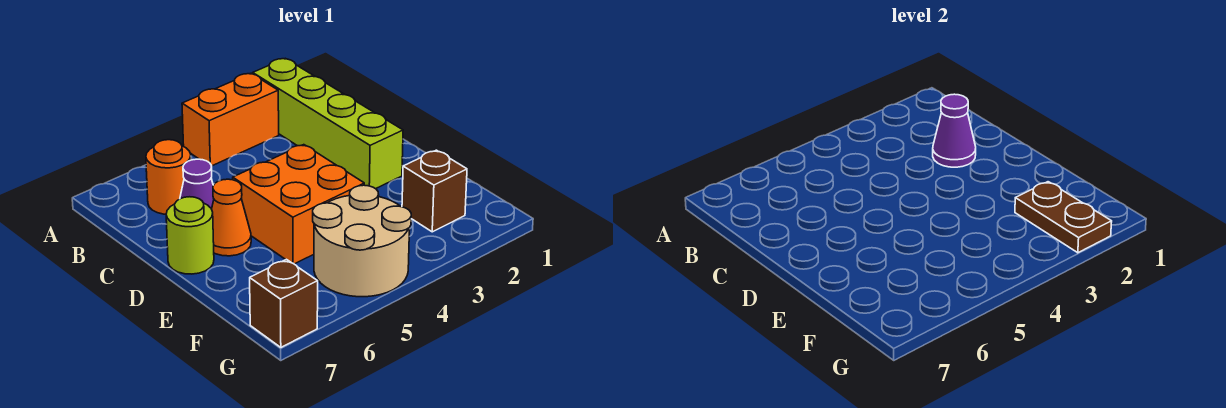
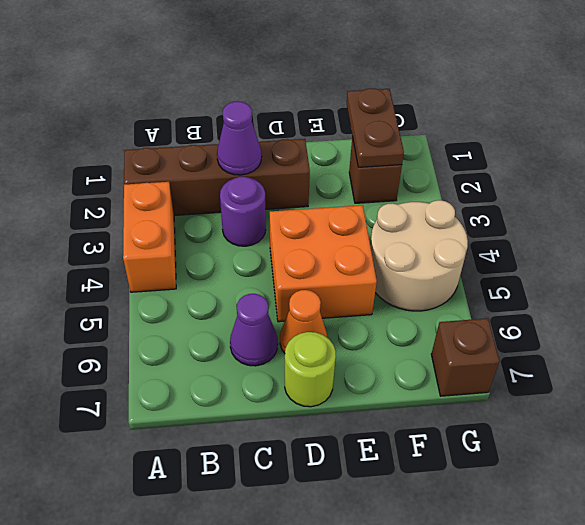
lime brick A2:D2 level 1 -> brown brick A2:D2 level 1
orange round brick B6 level 1 -> none
none -> purple round brick C3 level 1
brown plate F2:G2 level 2 -> brown plate F1:F2 level 2

